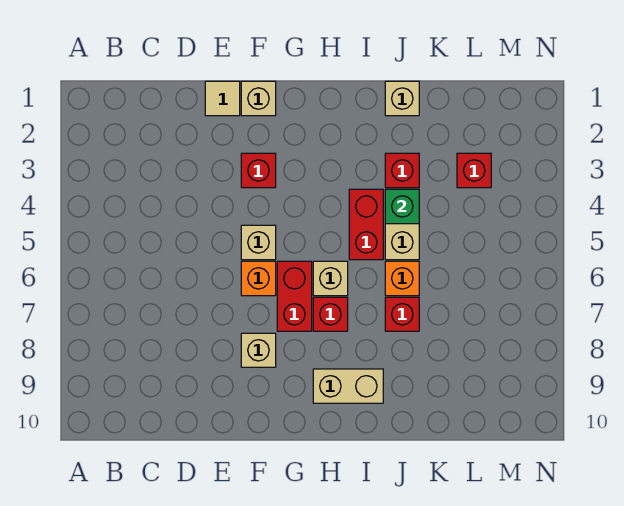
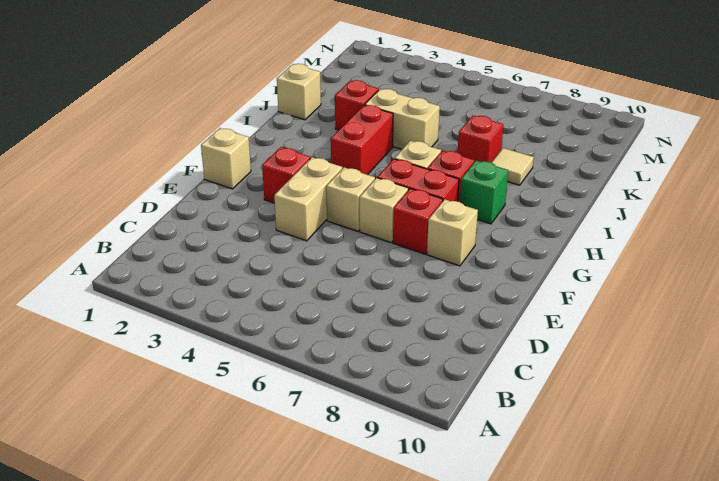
tan tile E1 level 1 -> tan tile J8 level 1
orange brick F6 level 1 -> tan brick F6 level 1
tan brick H9:I9 level 1 -> tan brick E4:F4 level 1
red brick I4:I5 level 1 -> red brick H4:I4 level 1
green brick J4 level 2 -> green brick H8 level 1
orange brick J6 level 1 -> none
red brick L3 level 1 -> red brick F7 level 1

